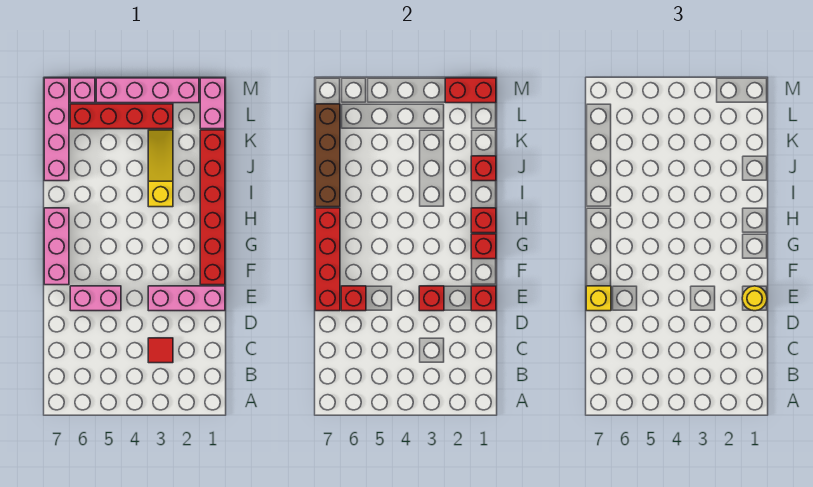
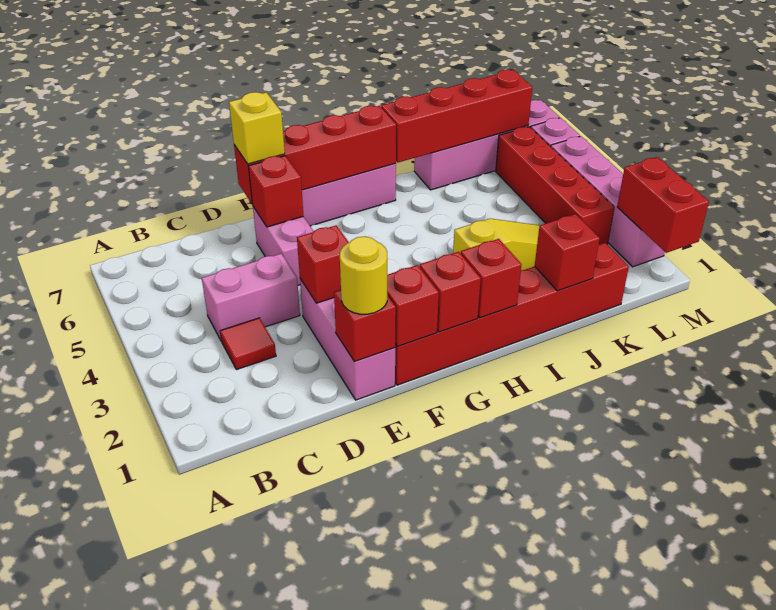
none -> red brick F1 level 2
brown brick I7:L7 level 2 -> red brick I7:L7 level 2
pink brick L1:M1 level 1 -> pink brick C4:D4 level 1

